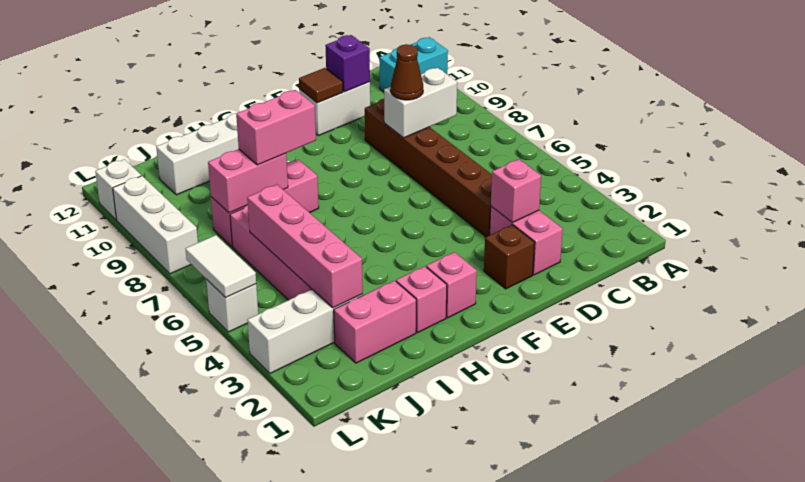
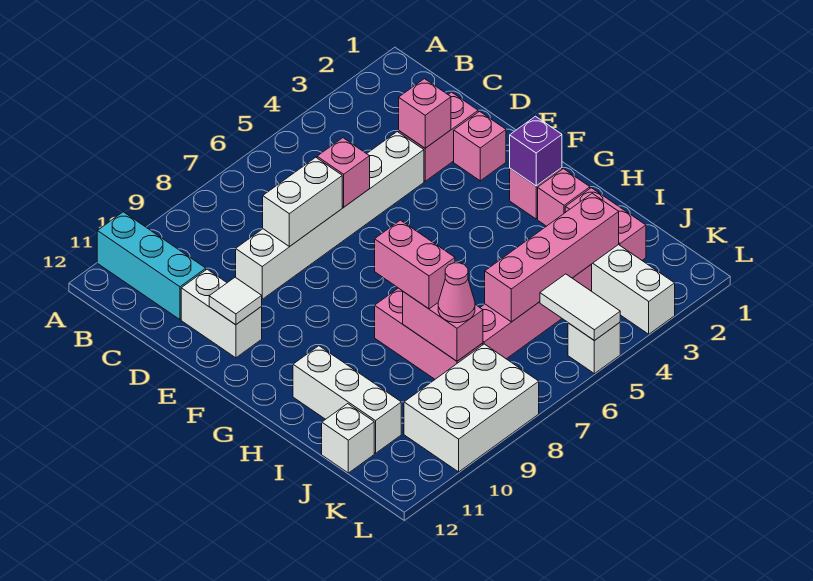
cyan brick A11:B11 level 1 -> cyan brick A11:C11 level 1
white brick C8:D8 level 2 -> white brick D7:D8 level 2
brown brick D4:D9 level 1 -> white brick D4:D9 level 1
none -> pink brick D6 level 2
brown cone D8 level 3 -> none
purple brick D11 level 2 -> purple brick G2 level 2
brown brick E2 level 1 -> pink brick E2 level 1
brown tile E11 level 2 -> white tile E11 level 2
none -> pink cone J8 level 3
white tile L5:L6 level 2 -> white tile K5:L5 level 2
white brick L8:L10 level 1 -> white brick K8:L10 level 1
white brick L11 level 1 -> white brick J12 level 1

